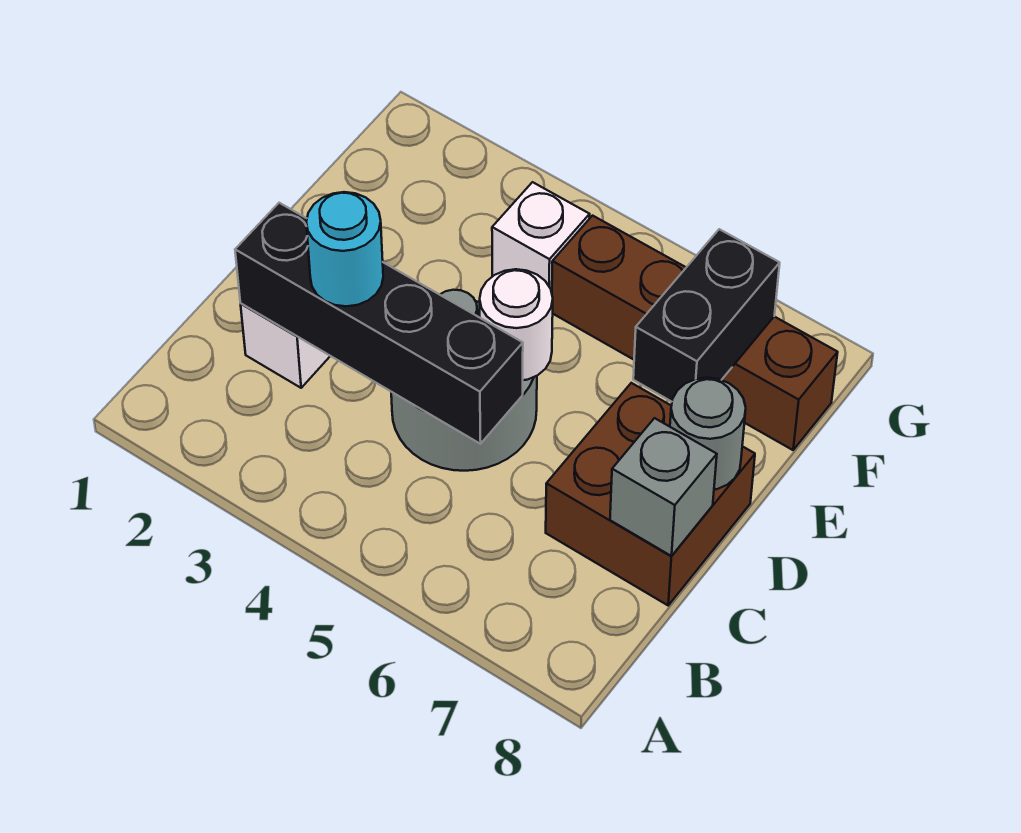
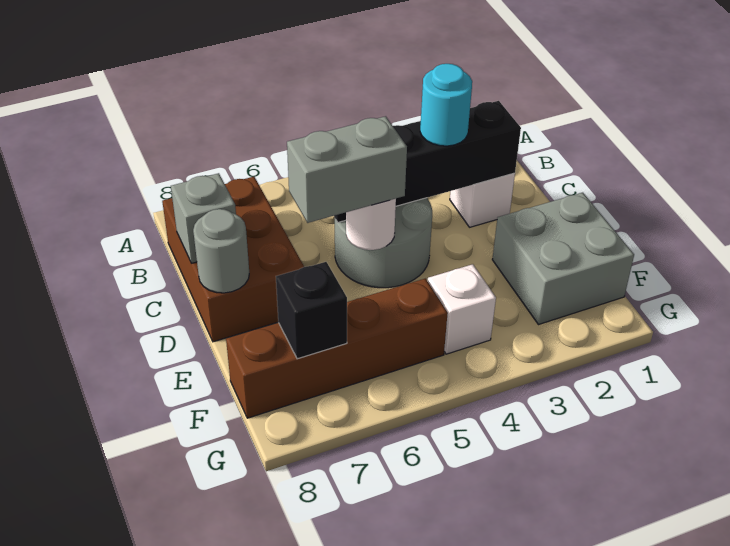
brown brick C7:D8 level 1 -> brown brick B7:D8 level 1
none -> grey brick D5:D6 level 3
none -> grey brick E1:F2 level 1
black brick E7:F7 level 2 -> black brick F7 level 2

